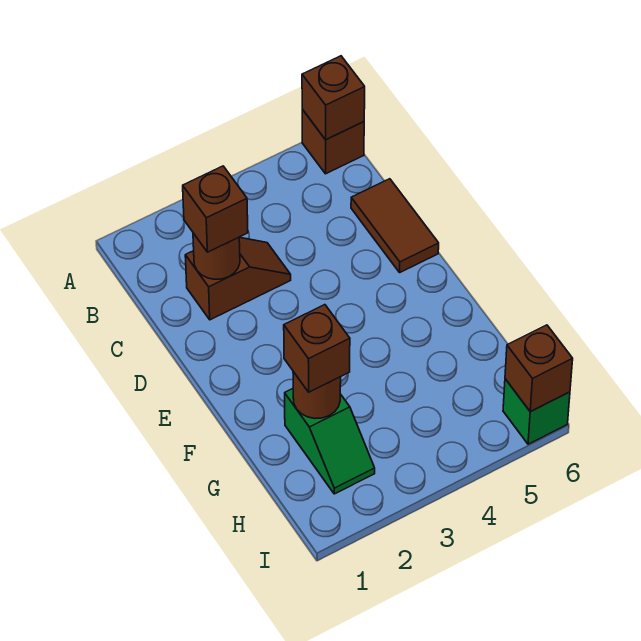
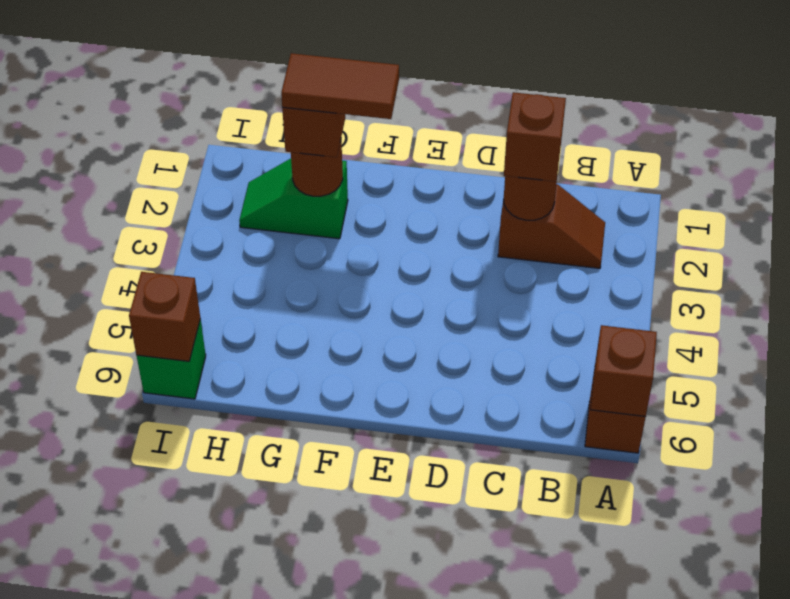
brown slope C2:C3 level 1 top 2 -> brown slope B2:C2 level 1 top C
brown tile C6:D6 level 1 -> brown tile F2:G2 level 4

